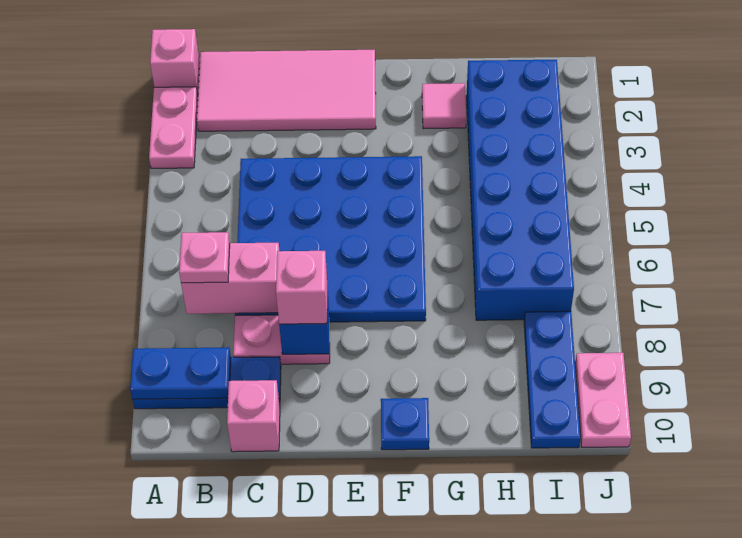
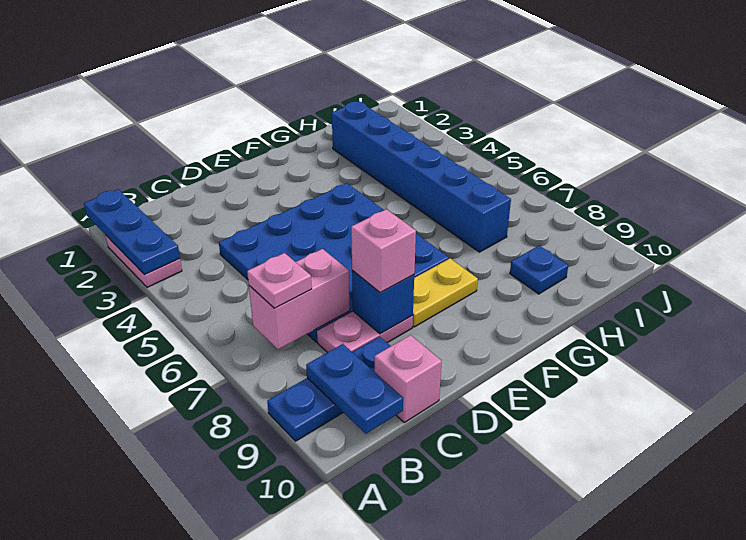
pink brick A1 level 1 -> none
blue plate A9:B9 level 2 -> blue plate B9:B10 level 2
pink tile B1:E2 level 1 -> none
none -> yellow plate E8:F8 level 1
blue plate F10 level 1 -> blue plate H9 level 1
pink tile G2 level 1 -> none
blue brick H2:I7 level 1 -> blue brick H2:H7 level 1
blue plate I8:I10 level 1 -> blue plate A1:A3 level 2
pink plate J9:J10 level 1 -> none

